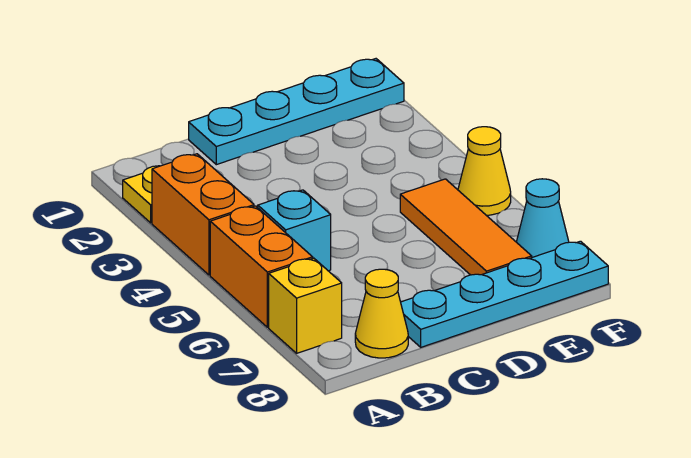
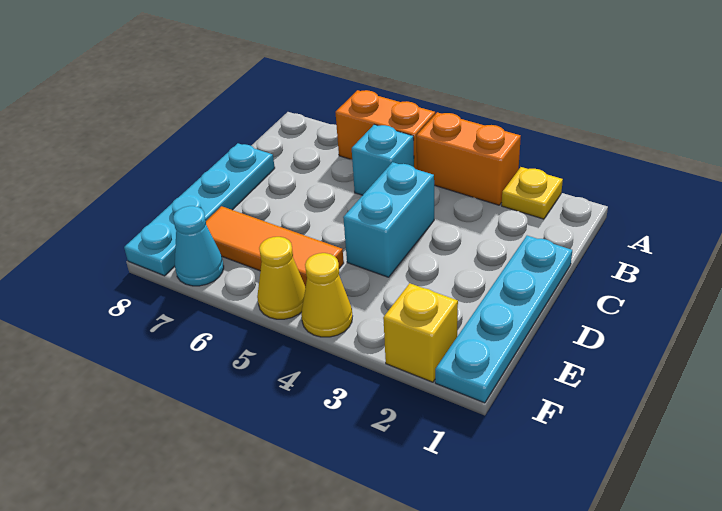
yellow brick A7 level 1 -> yellow brick F2 level 1
yellow cone B8 level 1 -> yellow cone F4 level 1
none -> cyan brick C4:D4 level 1

